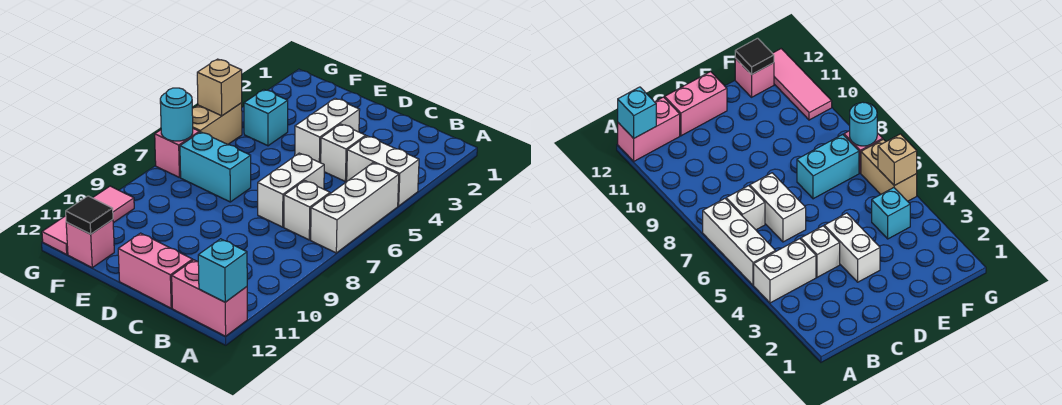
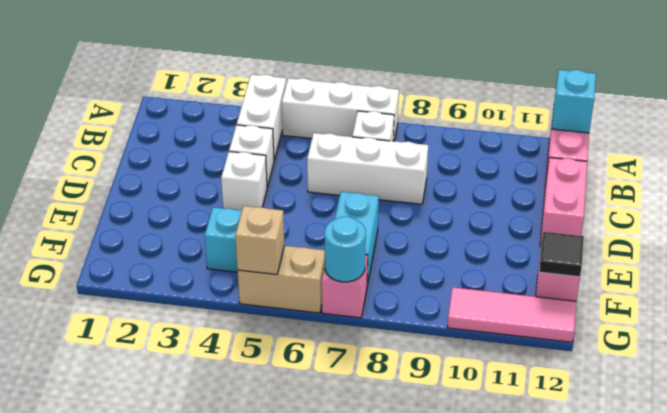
white brick C6:C7 level 1 -> white brick C6:C8 level 1
white brick D3:D4 level 1 -> white brick D4 level 1

